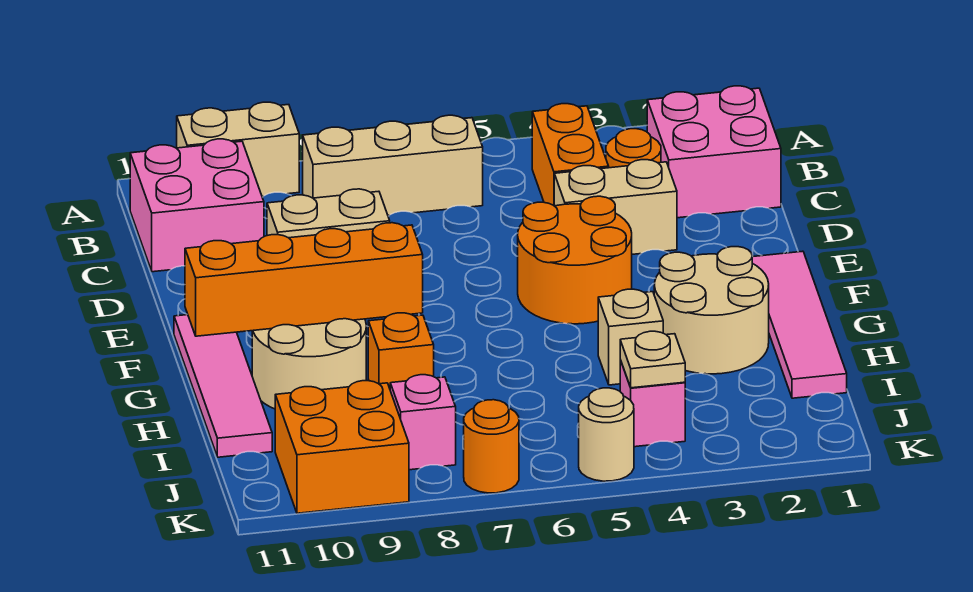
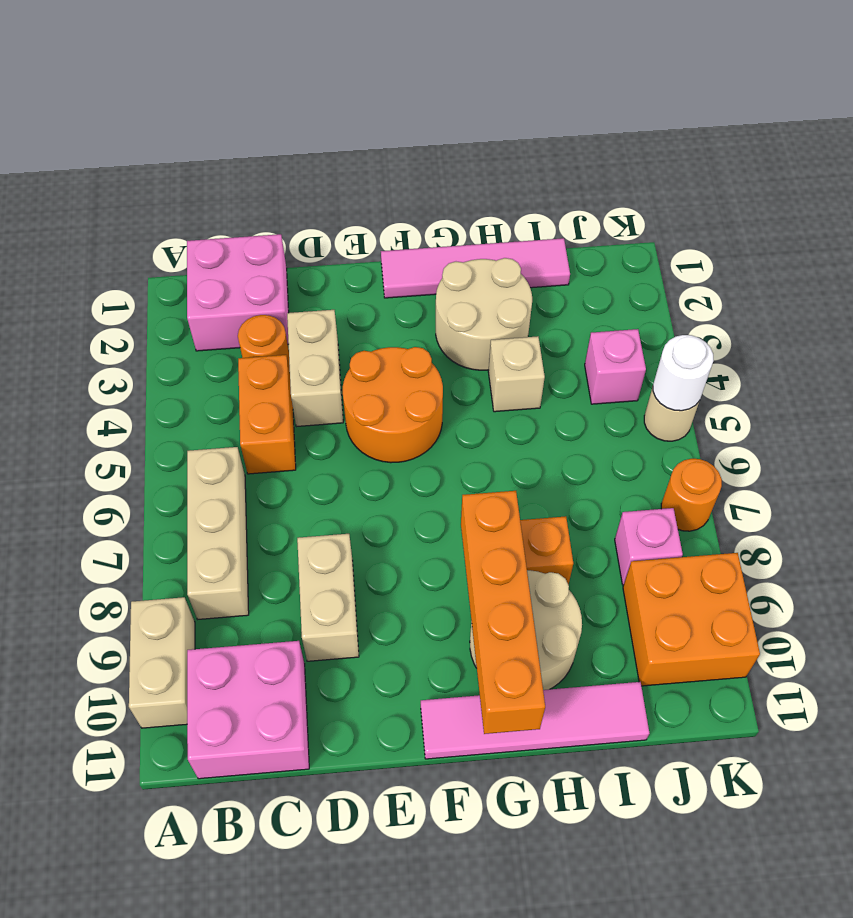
orange brick B4:C4 level 1 -> orange brick C4:C5 level 1
tan plate J4 level 2 -> none
none -> white round brick K5 level 2

